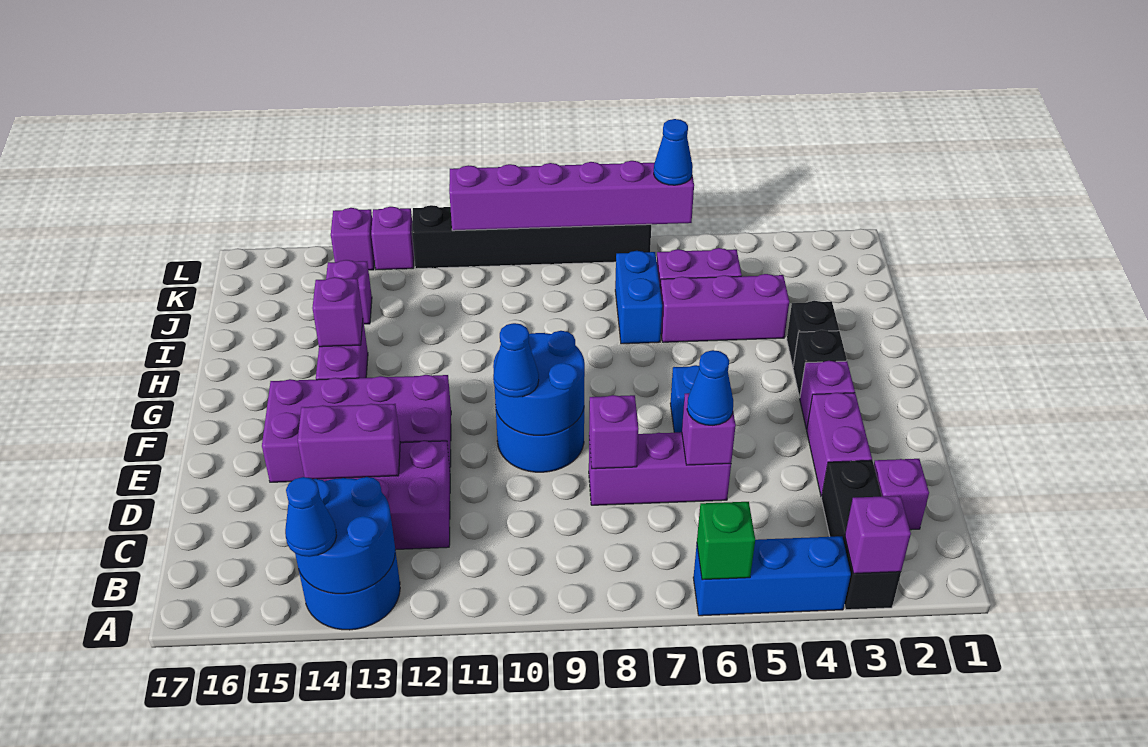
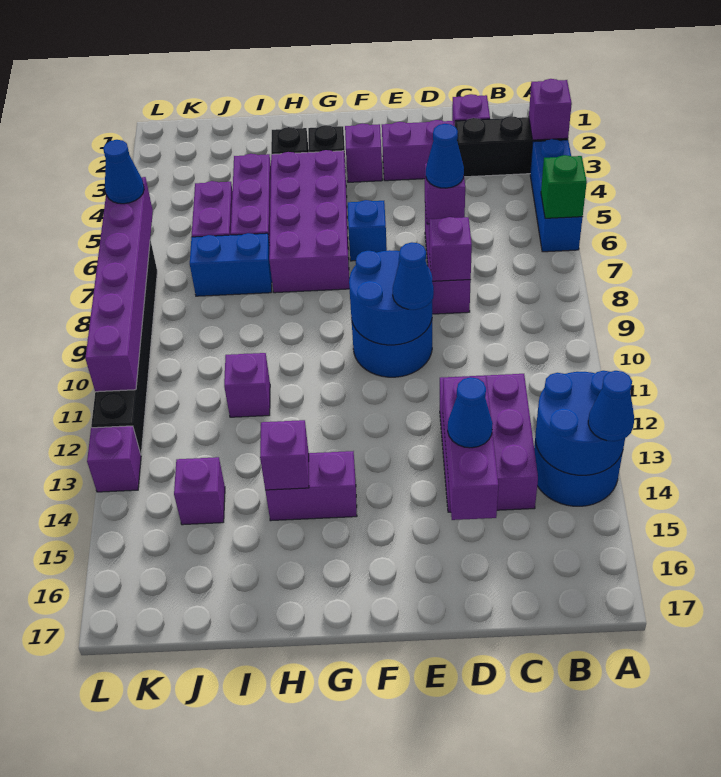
purple brick D13:D14 level 2 -> purple brick D13:D15 level 2
none -> blue cone D14 level 3
purple brick E12:F15 level 1 -> purple brick G4:H7 level 1
purple brick L14 level 1 -> purple brick I11 level 1

